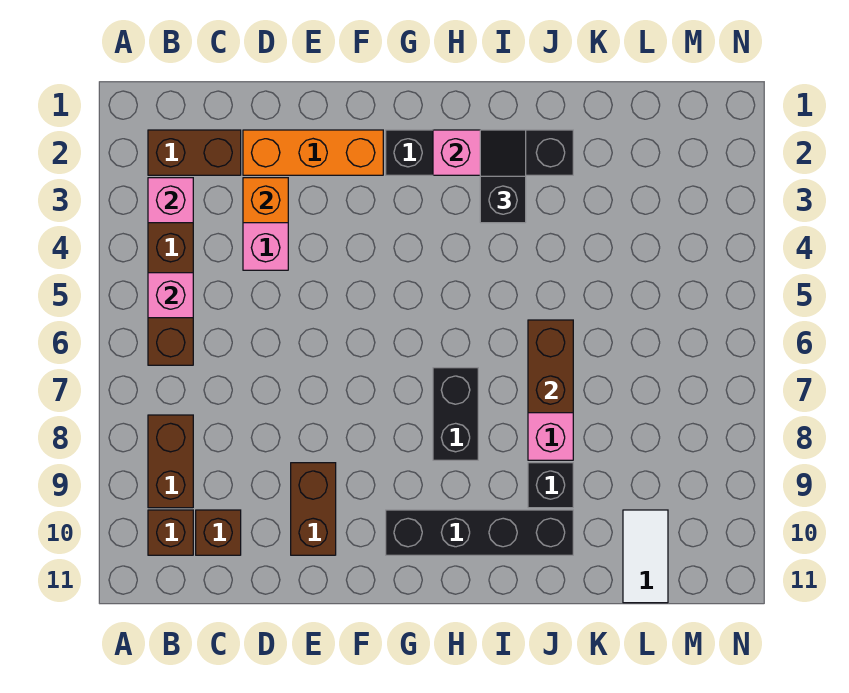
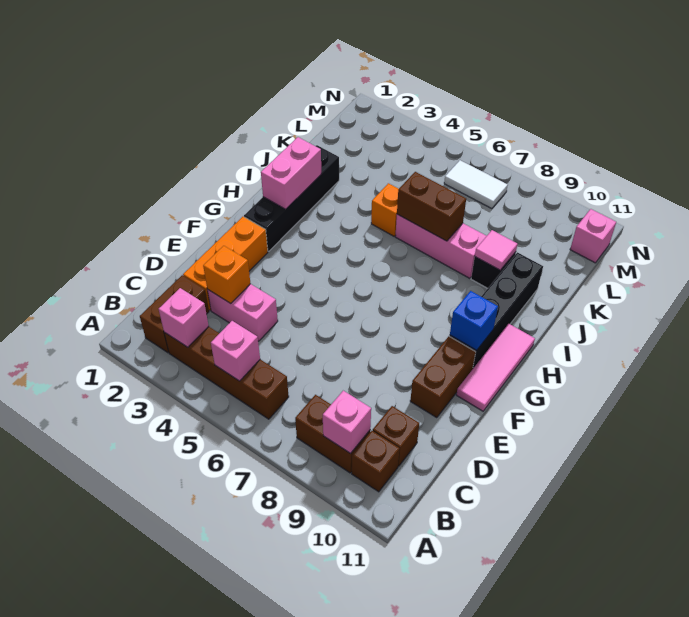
none -> pink brick B9 level 2
brown brick E9:E10 level 1 -> brown brick E10:F10 level 1
none -> pink tile F11:H11 level 1
none -> blue brick G10 level 2
black brick H7:H8 level 1 -> none
black slope I2:I3 level 3 top 3 -> none
none -> orange brick J5 level 1
none -> pink tile J9 level 2
white tile L10:L11 level 1 -> white tile M6:M7 level 1
none -> pink brick M11 level 1

